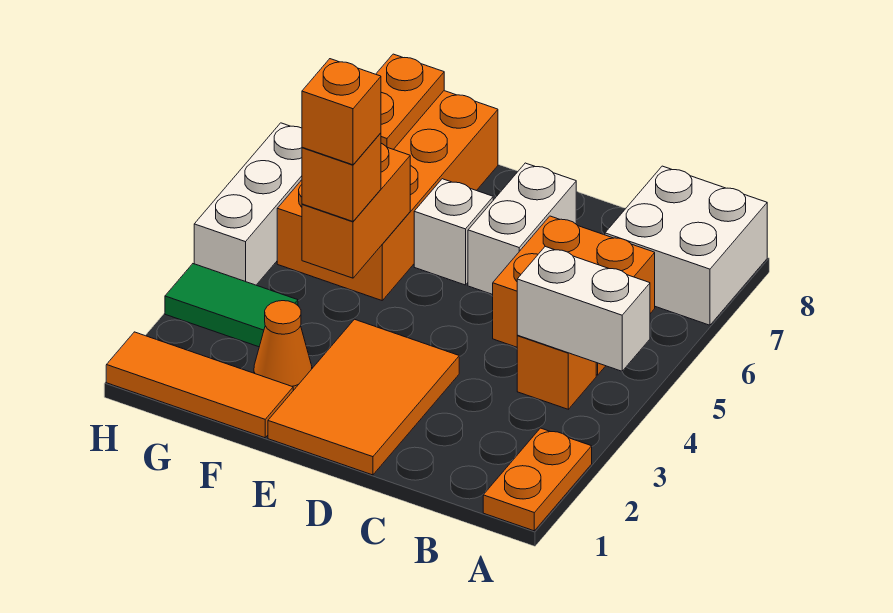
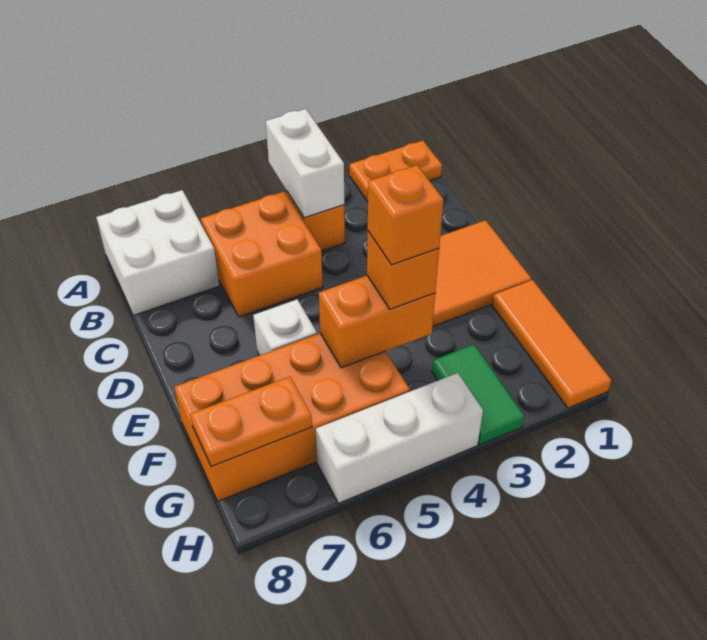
white brick D6:D7 level 1 -> none
orange cone F2 level 1 -> none

